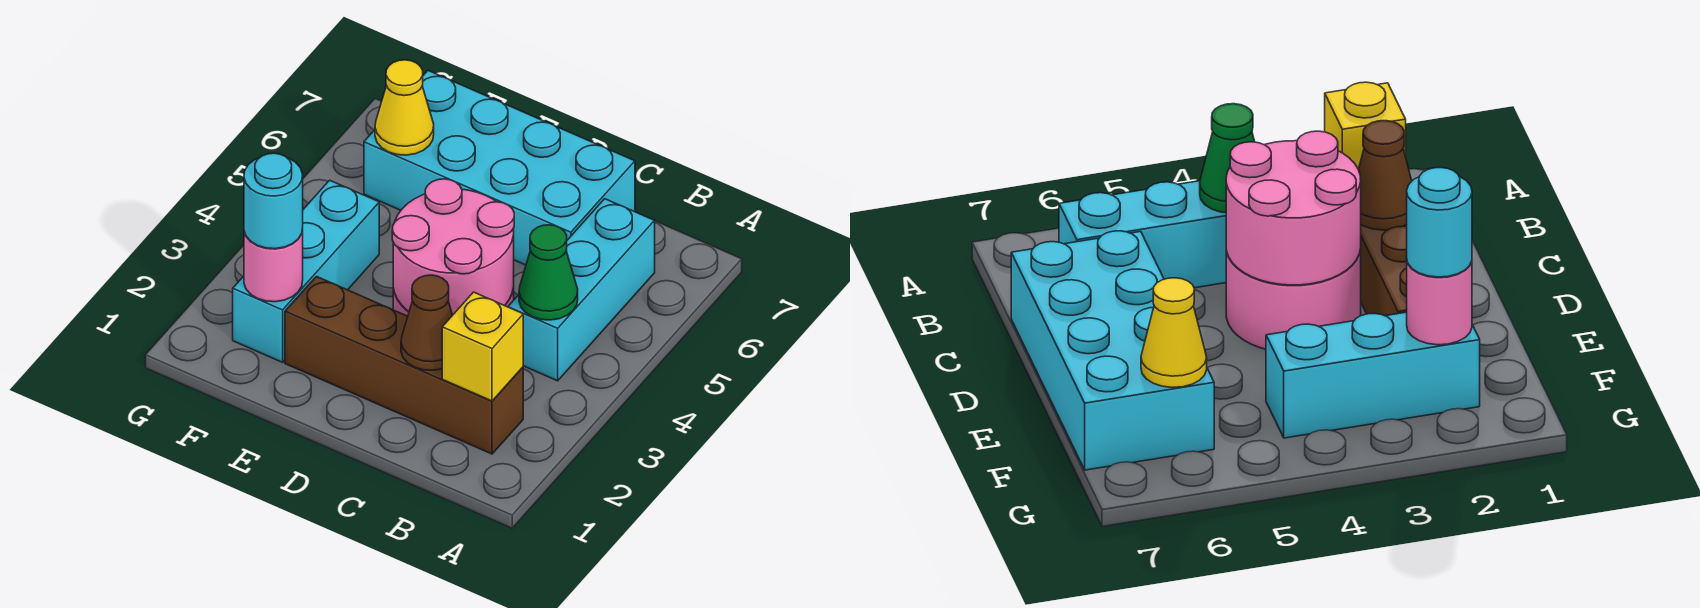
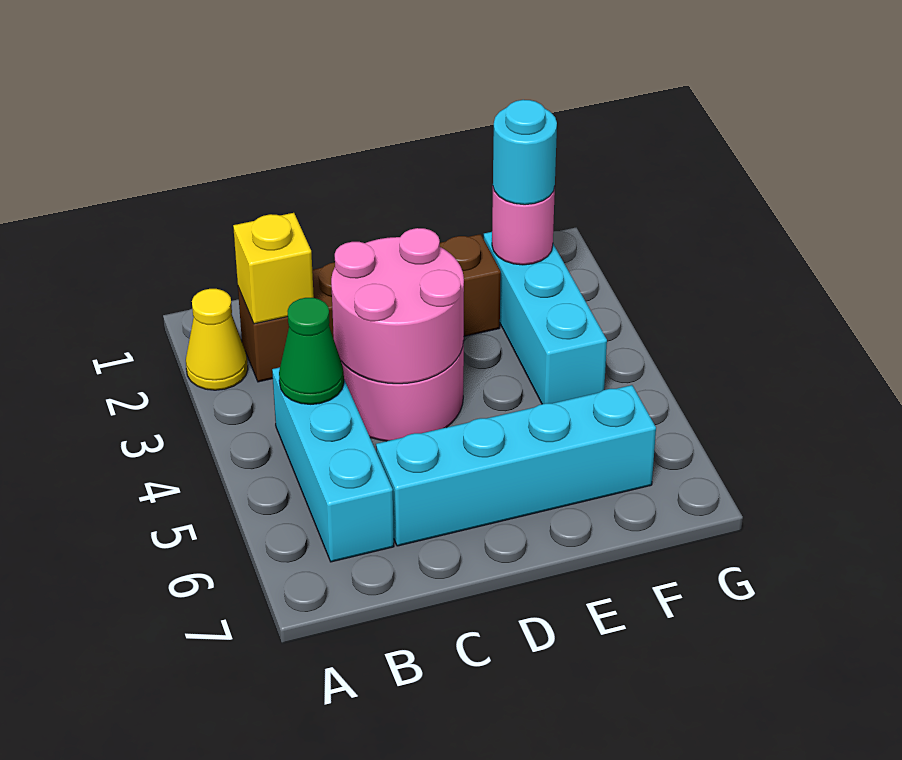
brown cone C2 level 2 -> none
cyan brick C6:F7 level 1 -> cyan brick C6:F6 level 1
yellow cone F6 level 2 -> yellow cone A2 level 1

